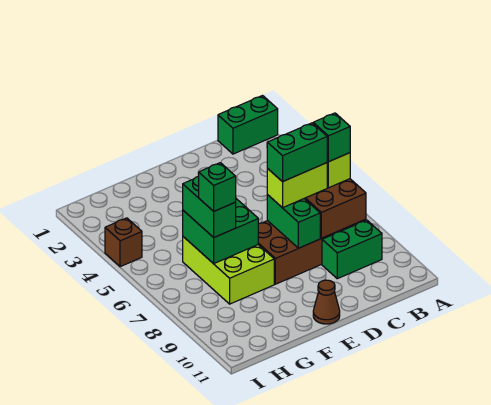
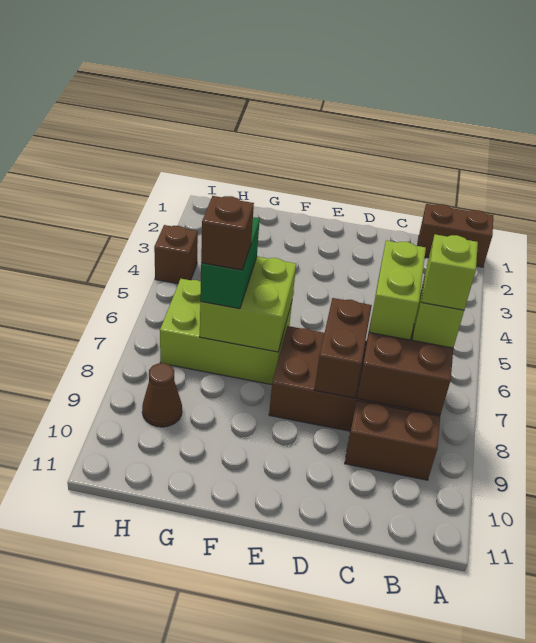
green brick A1:B1 level 1 -> brown brick A1:B1 level 1
green brick B7 level 4 -> lime brick B7 level 4
green brick B9:C9 level 1 -> brown brick B9:C9 level 1
lime brick C7:D7 level 3 -> lime brick C6:C7 level 3
green brick C7:D7 level 4 -> none
green brick D7:D8 level 2 -> brown brick D7:D8 level 2
brown cone E11 level 1 -> brown cone H9 level 1
lime brick F6:G8 level 1 -> lime brick F6:H7 level 1
green brick F6:G7 level 2 -> lime brick F6:G7 level 2
green brick G7 level 4 -> brown brick G7 level 4

